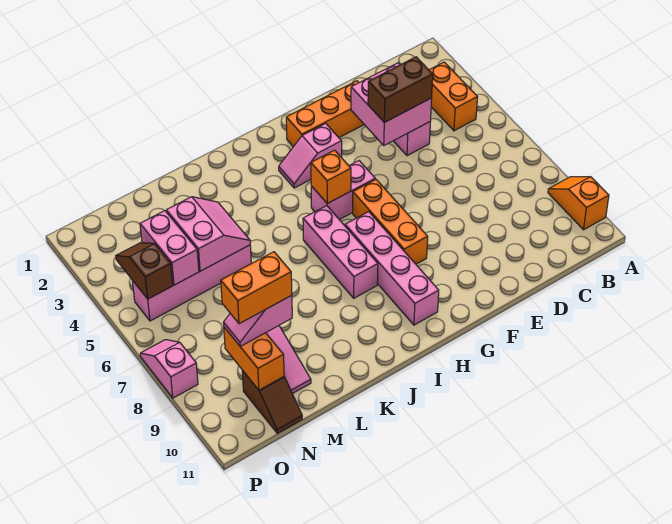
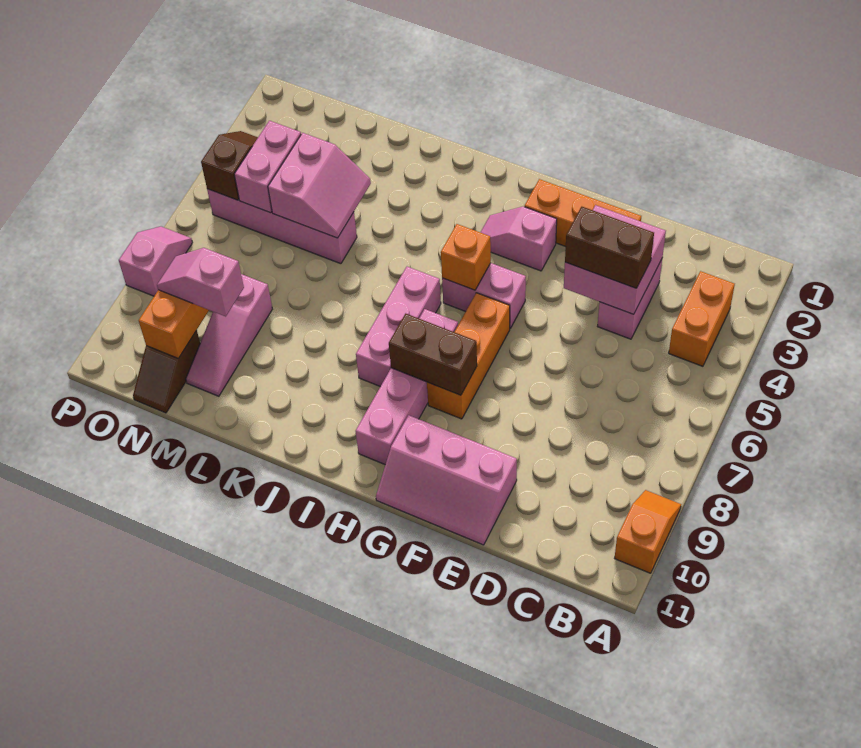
none -> pink slope E10:G11 level 1 top 10
none -> brown brick G8:H8 level 2
orange brick M9:N9 level 4 -> none

